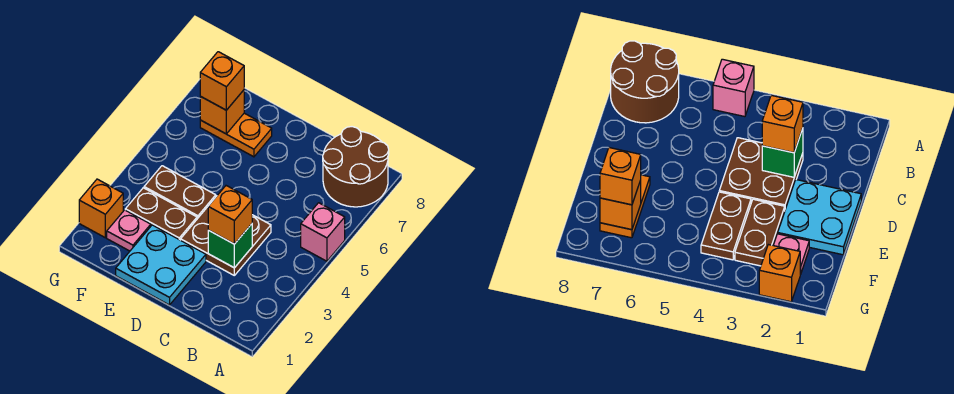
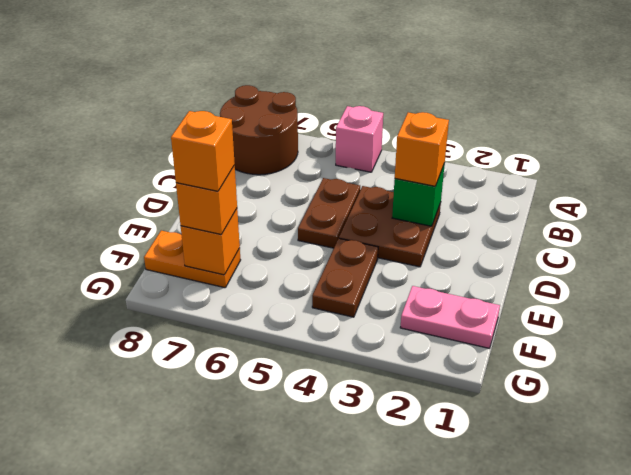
cyan plate D1:E2 level 1 -> none
brown plate E3:F3 level 1 -> brown plate C5:D5 level 1
orange plate E7:F7 level 1 -> orange plate F7:F8 level 1
pink plate F2 level 1 -> pink plate F1:F2 level 1
orange brick G2 level 1 -> orange brick F7 level 4

